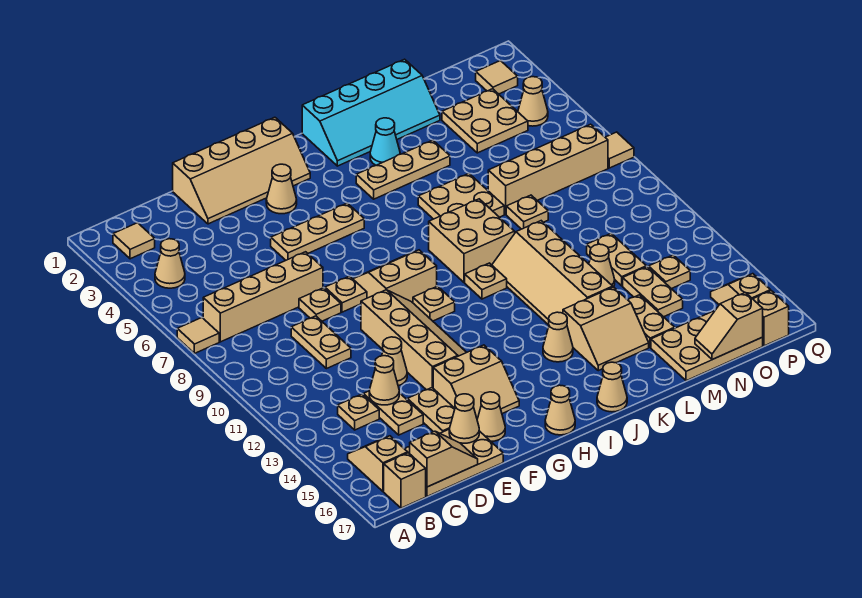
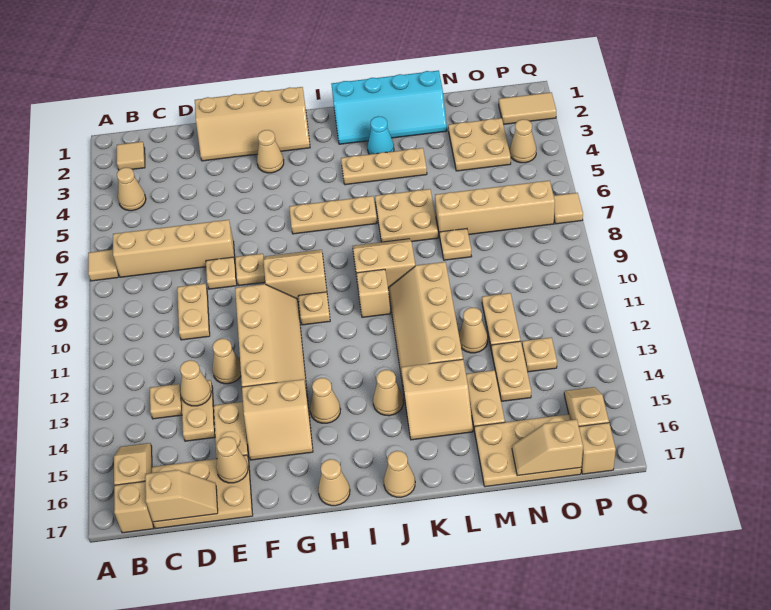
tan plate F5:H5 level 1 -> tan plate H6:J6 level 1
tan cone F16 level 1 -> tan cone H14 level 1
tan brick J8:K9 level 1 -> tan slope J8:K9 level 1 top 9
tan plate J10 level 1 -> tan brick J10 level 1
tan tile P2 level 1 -> tan tile P2:Q2 level 1

